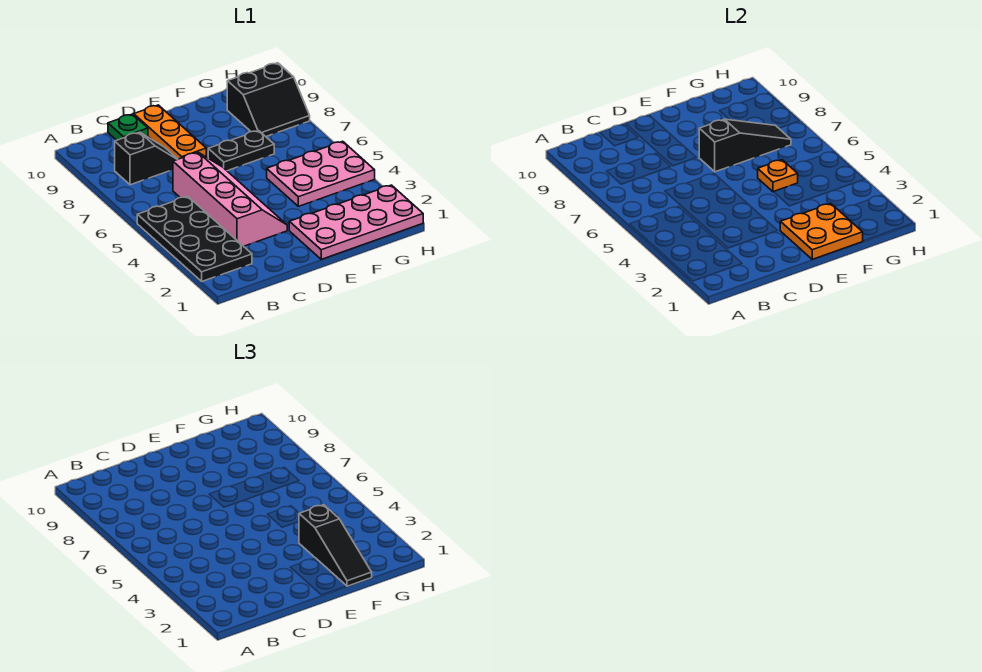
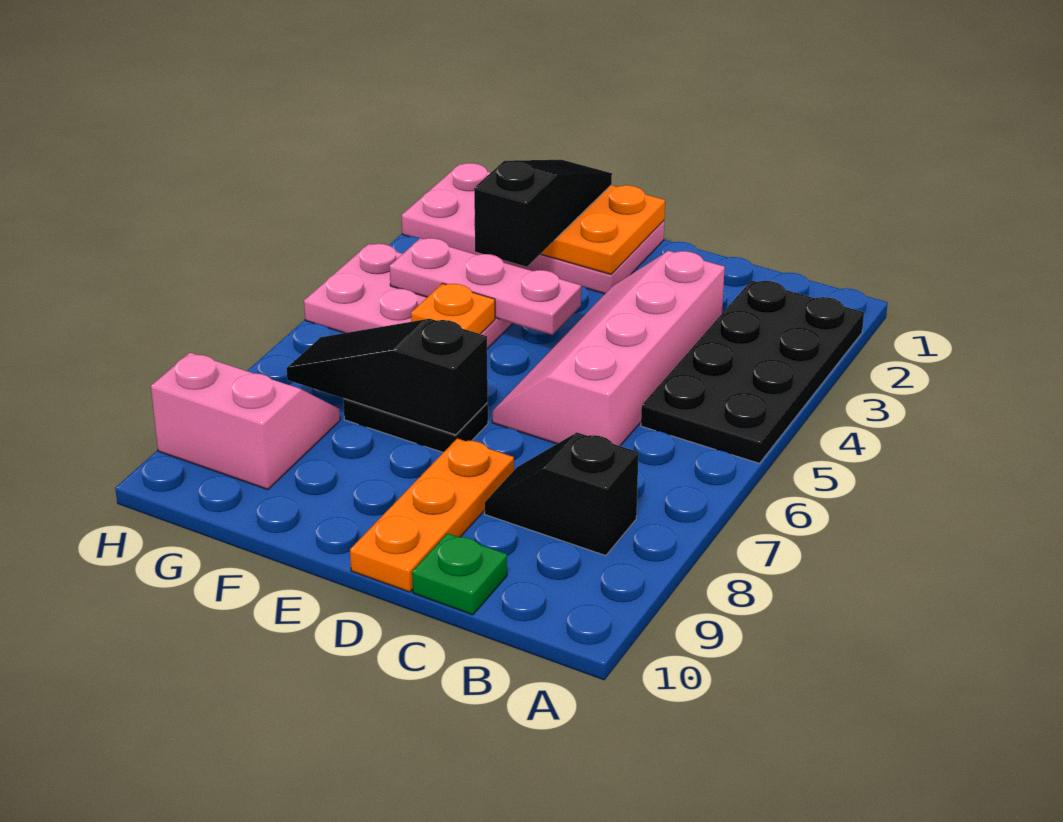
none -> pink plate E4:G4 level 2
black slope G8:H9 level 1 top 9 -> pink slope G8:H9 level 1 top 9

